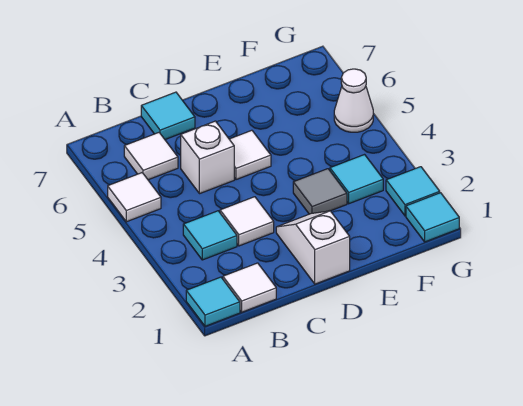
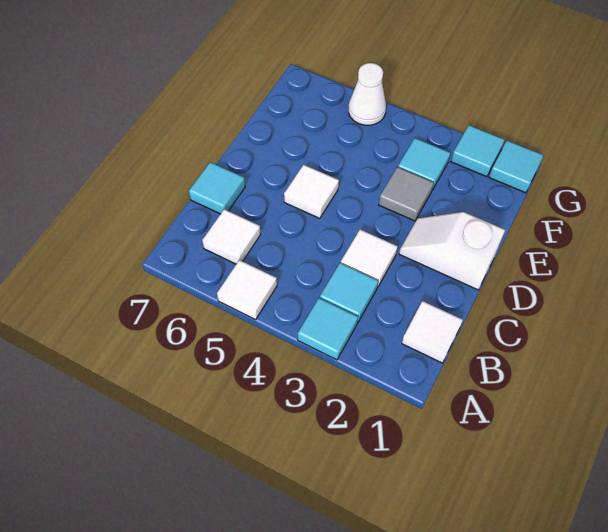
cyan tile A1 level 1 -> cyan tile A3 level 1
white brick C5 level 1 -> none

